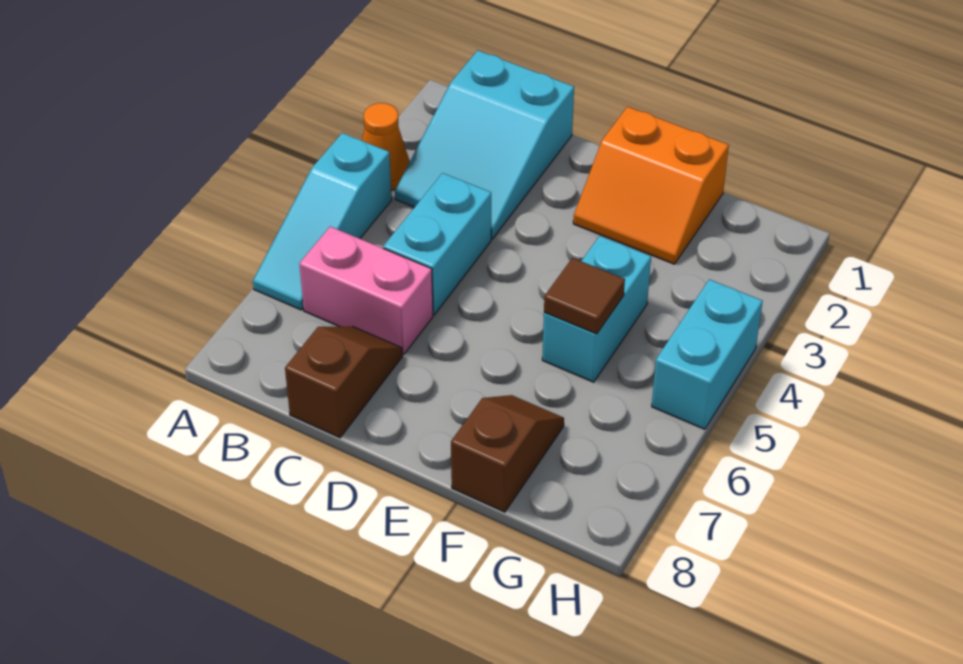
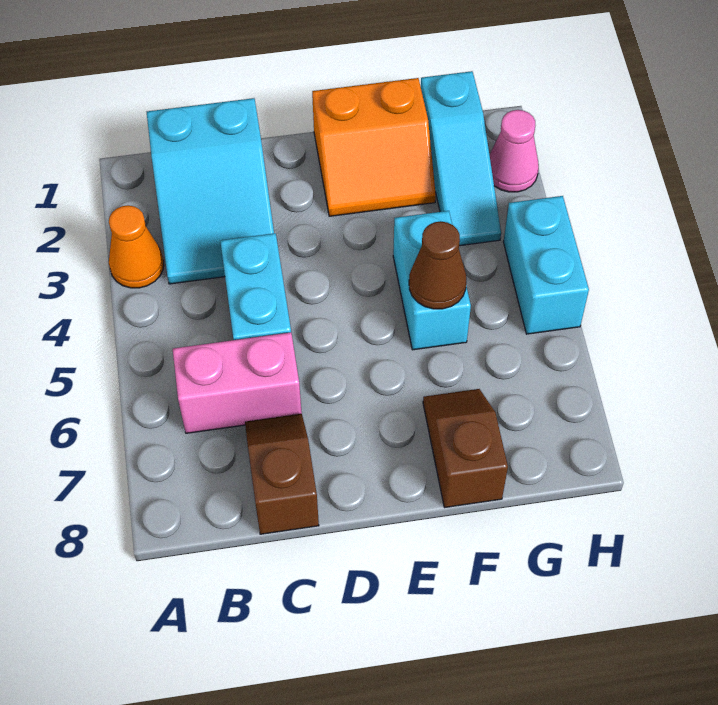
cyan slope A4:A6 level 1 top 4 -> cyan slope G1:G3 level 1 top 1
brown tile F5 level 2 -> brown cone F5 level 2
none -> pink cone H2 level 1

